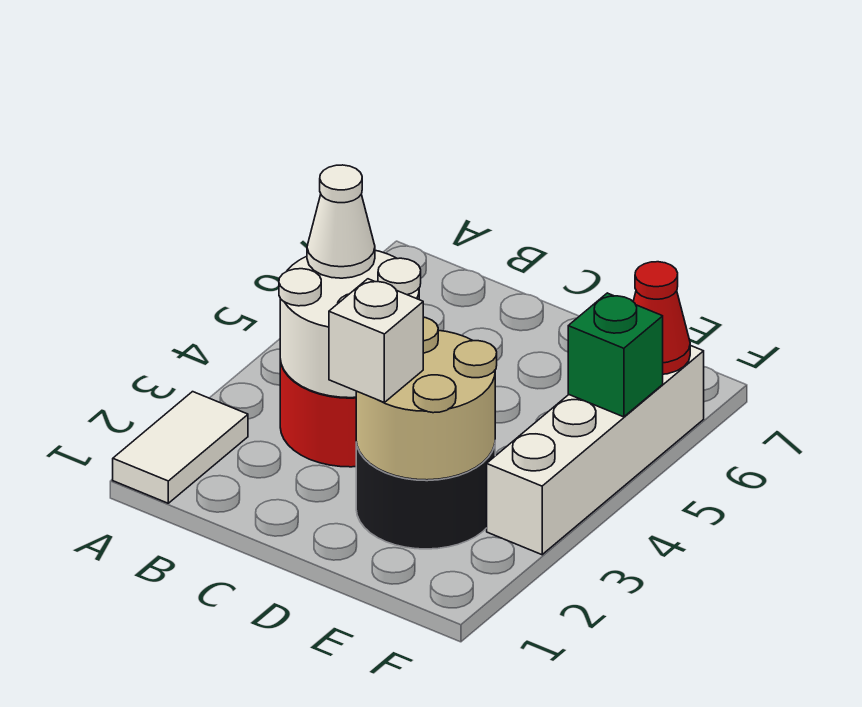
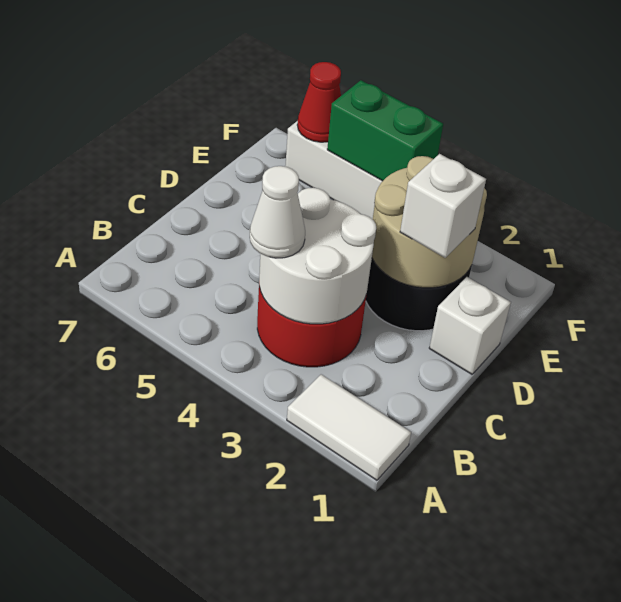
none -> white brick D1 level 1
green brick F5 level 2 -> green brick F4:F5 level 2

